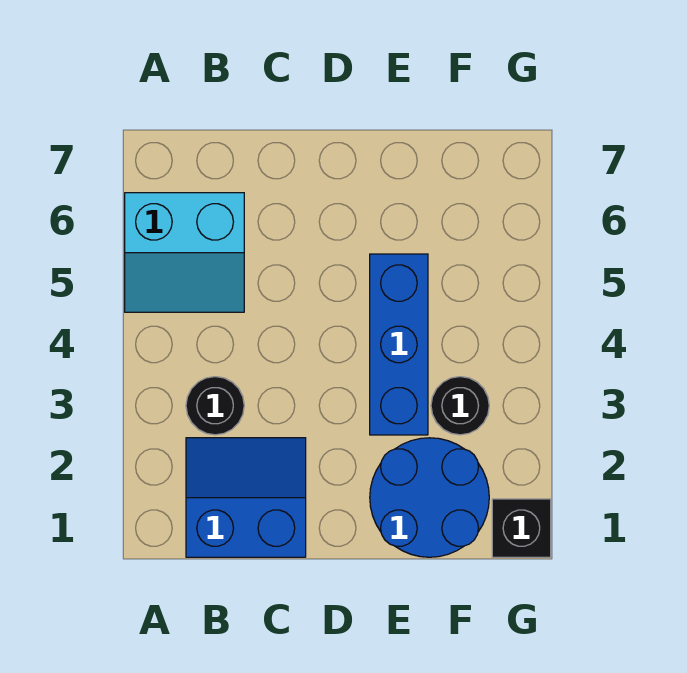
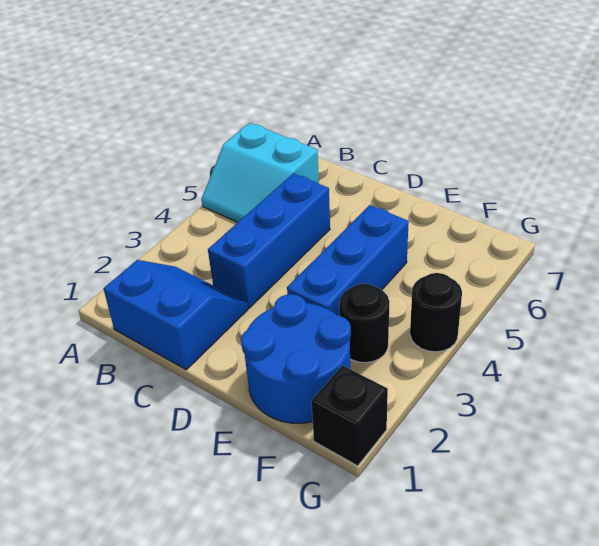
black round brick B3 level 1 -> black round brick G4 level 1
none -> blue brick C3:C5 level 1

